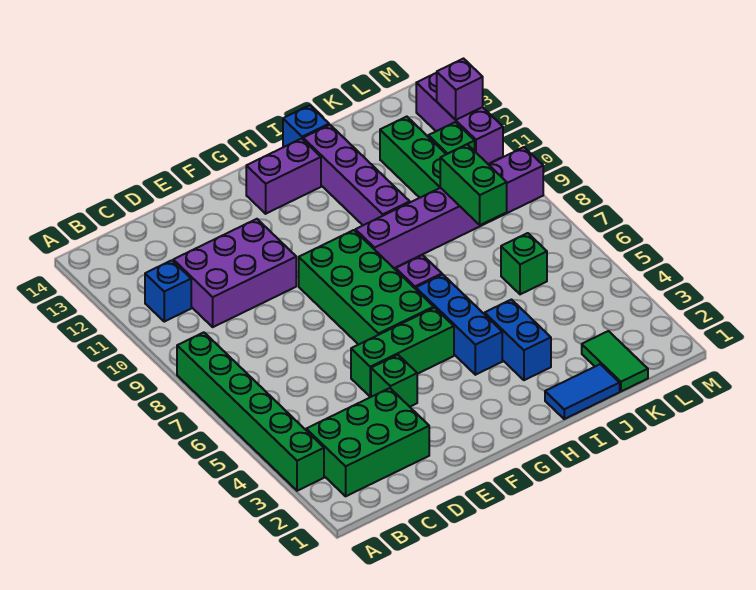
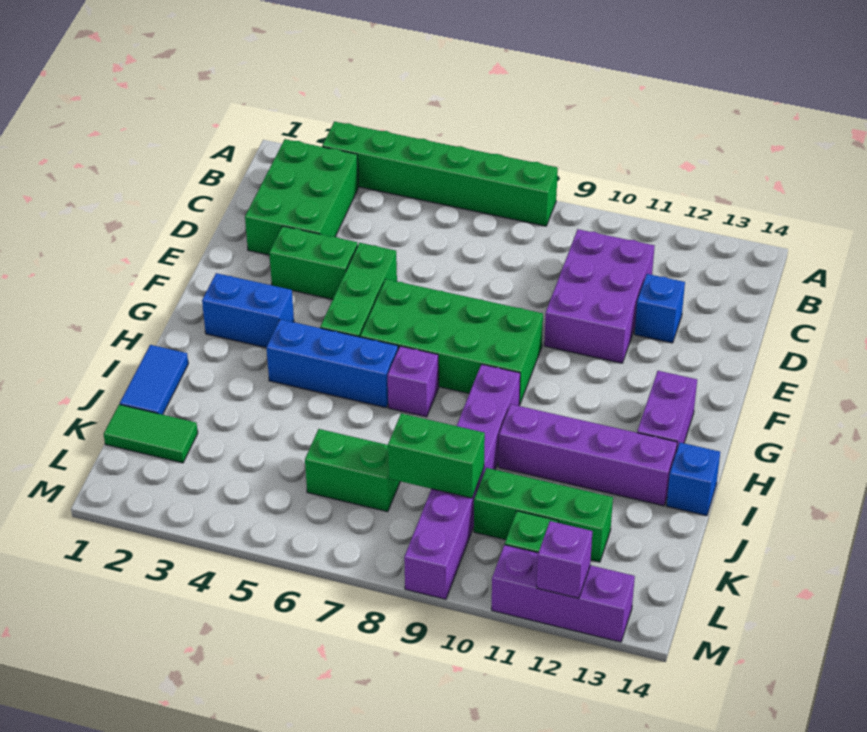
blue brick B11 level 1 -> blue brick D12 level 1
green brick E4 level 1 -> green brick E3:E4 level 1
blue brick I3:I4 level 1 -> blue brick G2:G3 level 1
green brick K6 level 1 -> green brick K6:K7 level 1

